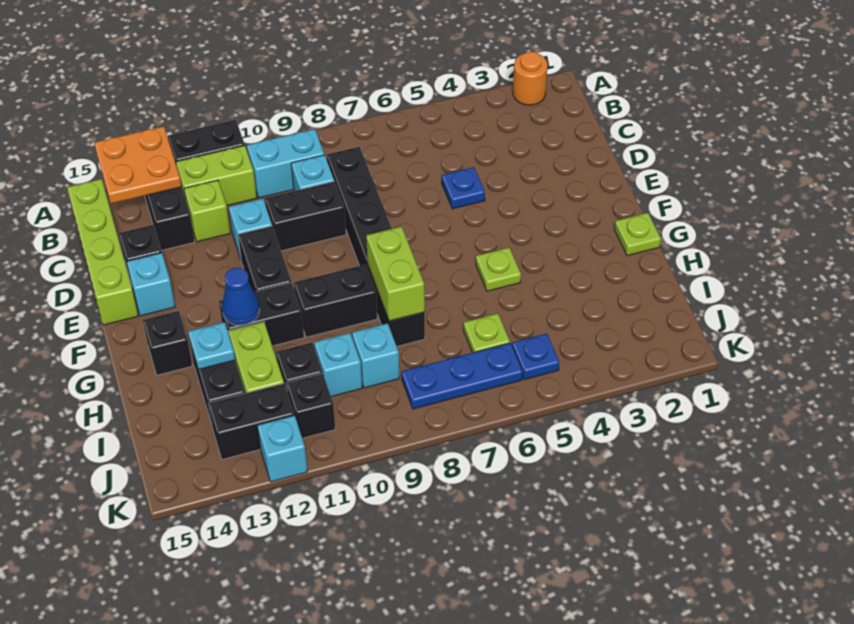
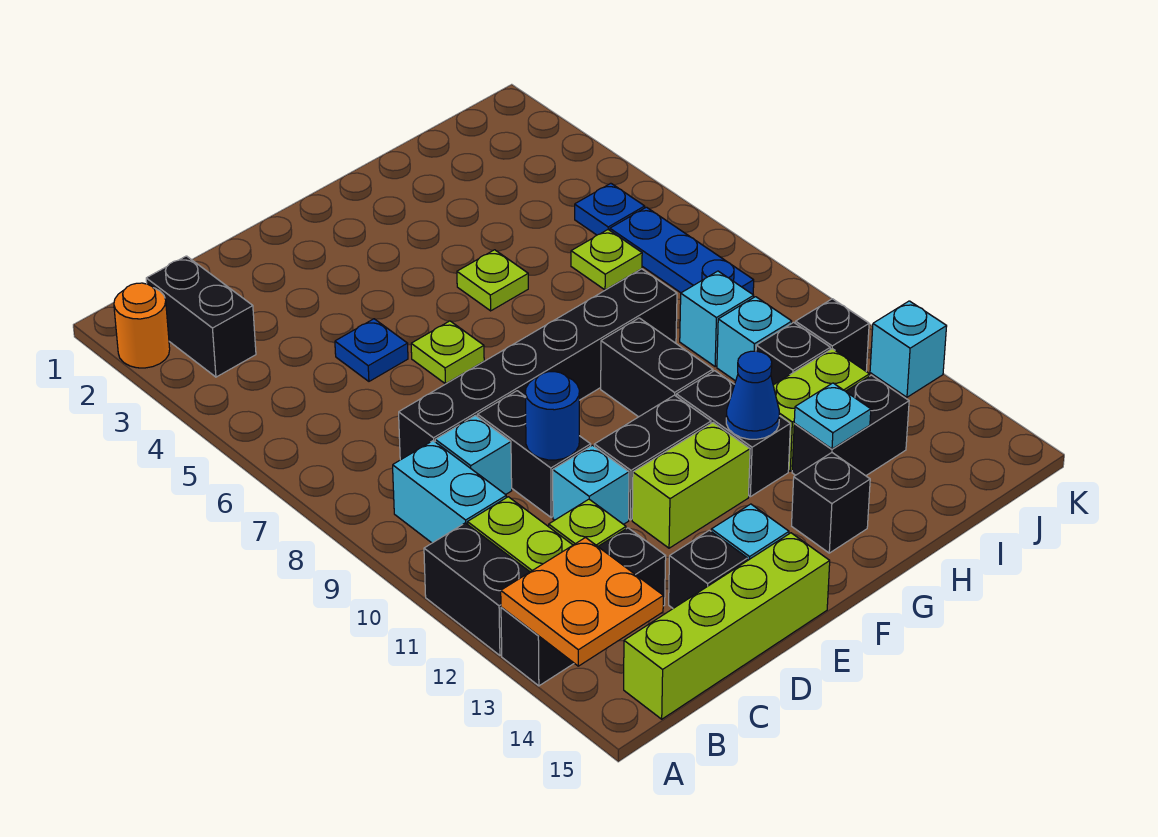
none -> blue round brick D10 level 2
lime plate G1 level 1 -> lime plate E6 level 1
lime brick G8:H8 level 2 -> lime brick E12:F12 level 1
black brick J12:J13 level 1 -> black brick B2:B3 level 1

